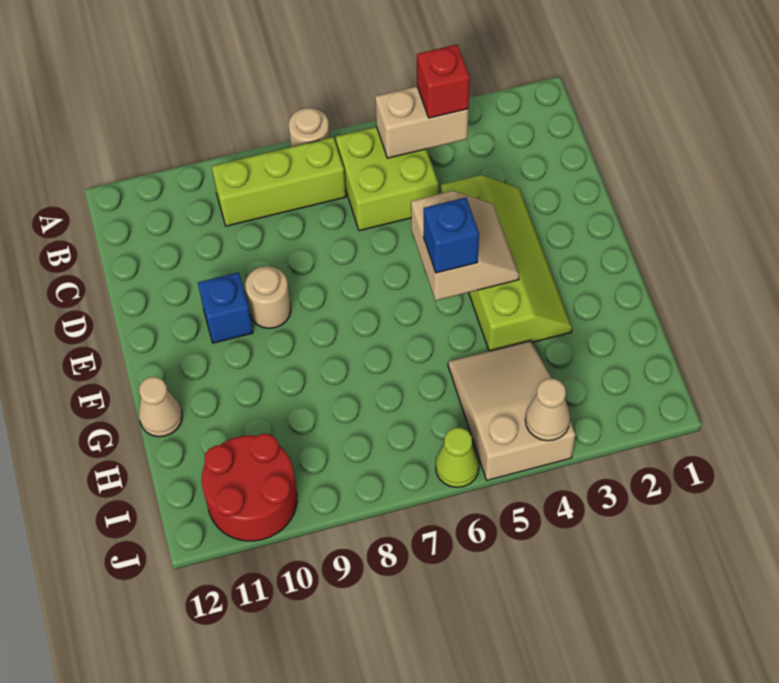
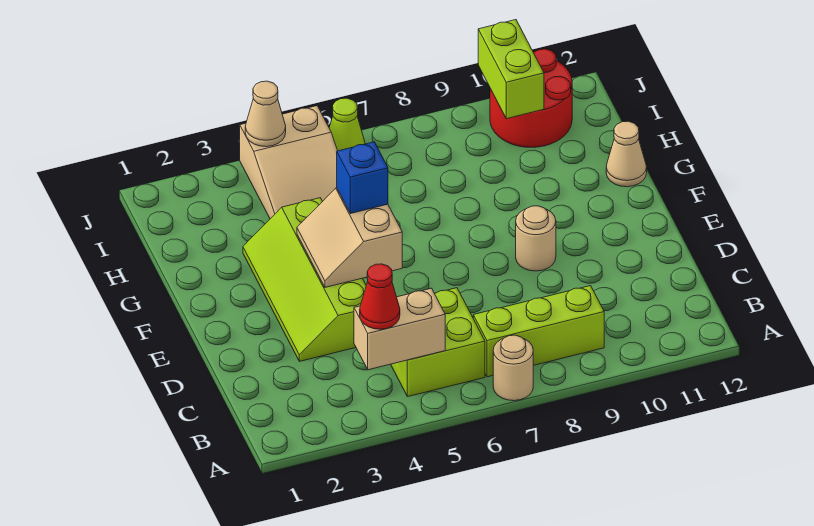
red brick B4 level 3 -> red cone B4 level 3
blue brick E10 level 1 -> none
none -> lime brick I10:J10 level 2

